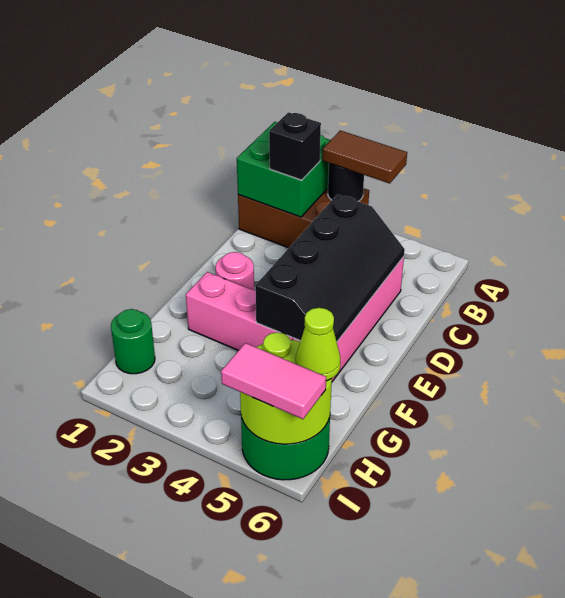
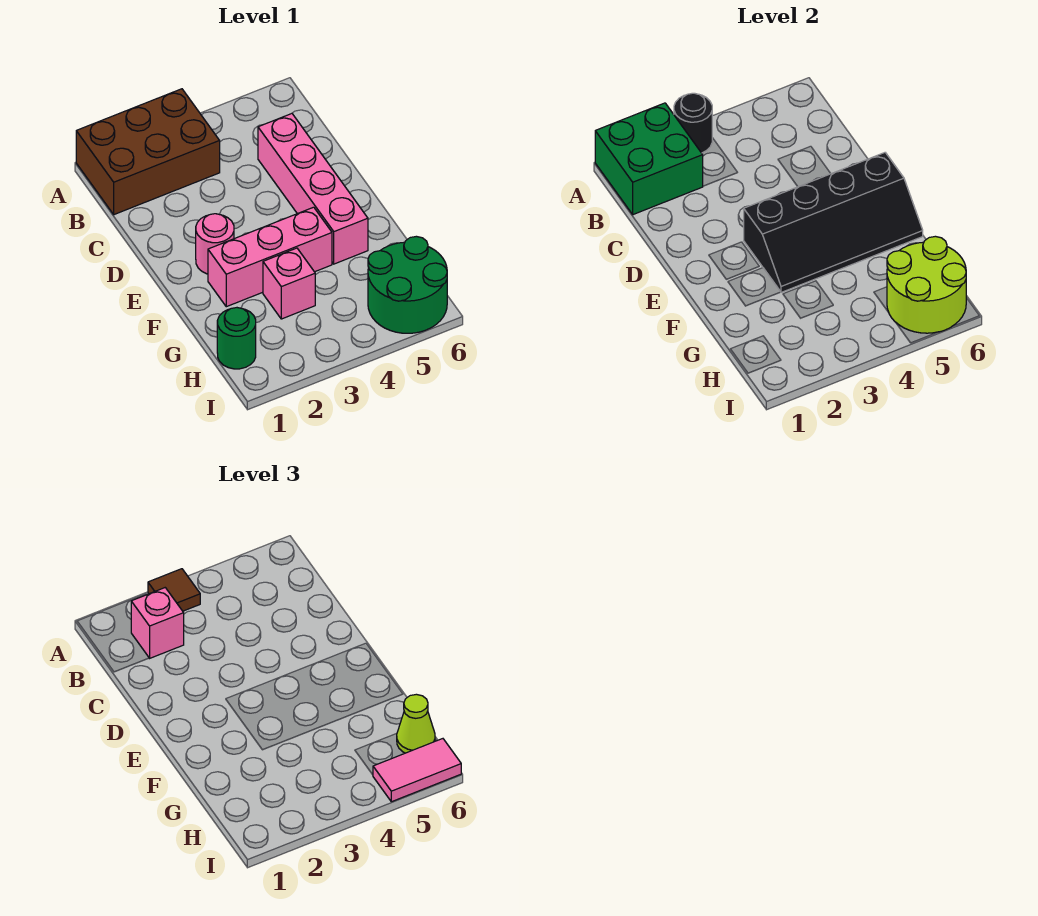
brown tile A3:A4 level 3 -> brown tile A3 level 3
black brick B2 level 3 -> pink brick B2 level 3
black slope C4:F5 level 2 top 4 -> black slope E3:F6 level 2 top E
none -> pink brick G3 level 1

